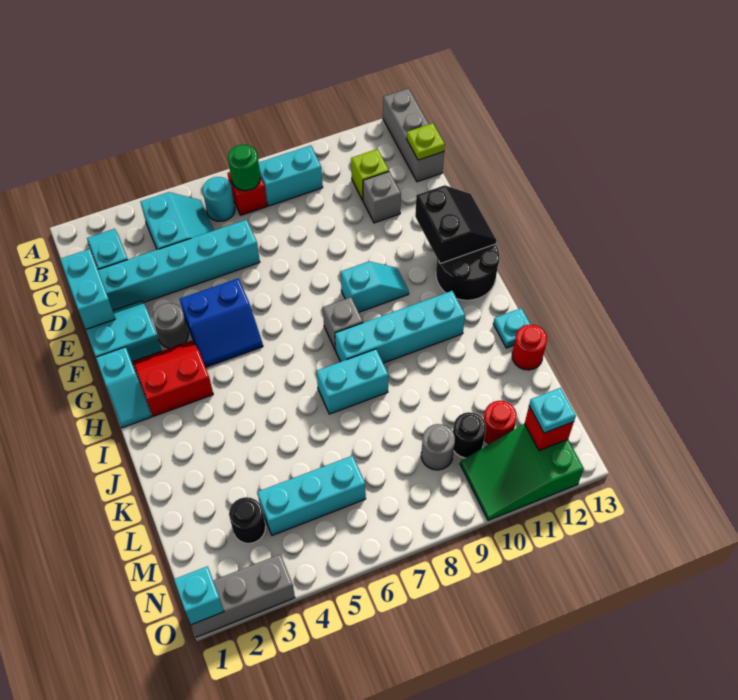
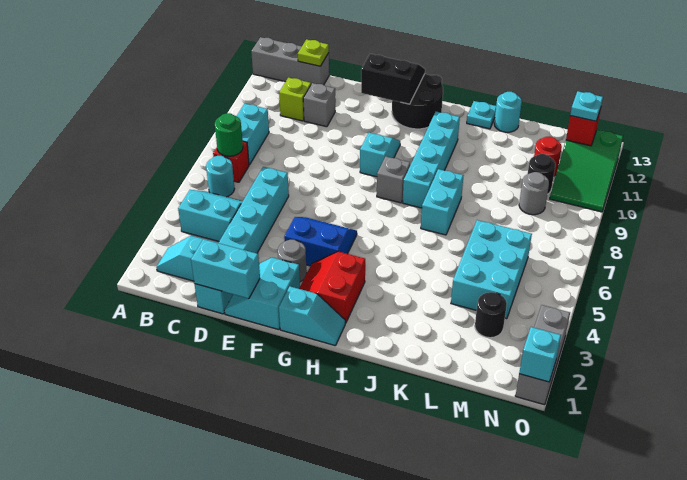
blue slope F4:G5 level 1 top F -> blue slope F4:G5 level 1 top 4
red round brick K13 level 1 -> cyan round brick K13 level 1
cyan brick M4:M6 level 1 -> cyan brick L4:M6 level 1

